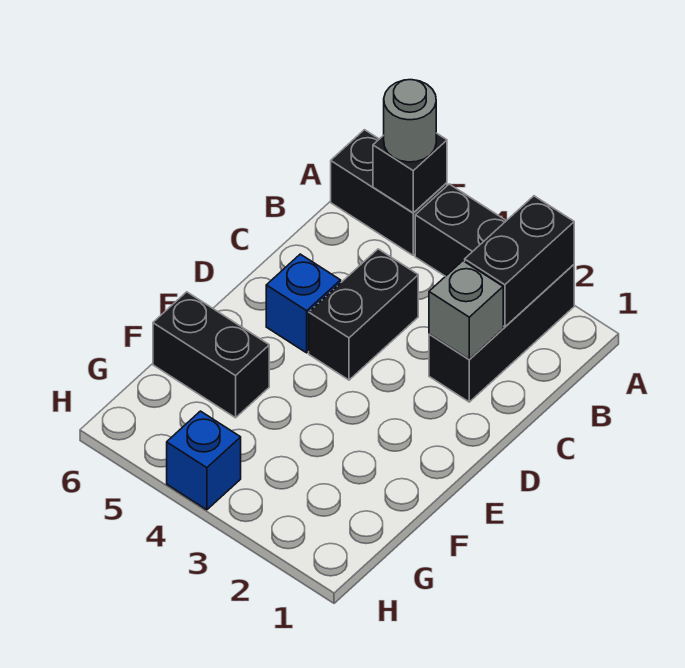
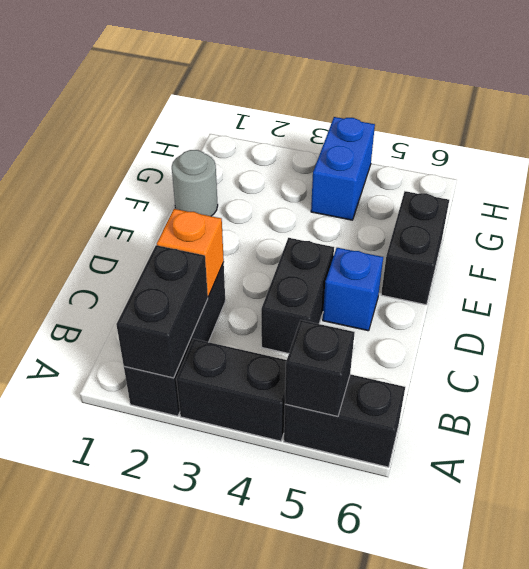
grey round brick A5 level 3 -> grey round brick F1 level 1
grey brick C2 level 2 -> orange brick C2 level 2
black brick F5:F6 level 1 -> black brick E6:F6 level 1
blue brick H4 level 1 -> blue brick G4:H4 level 1

